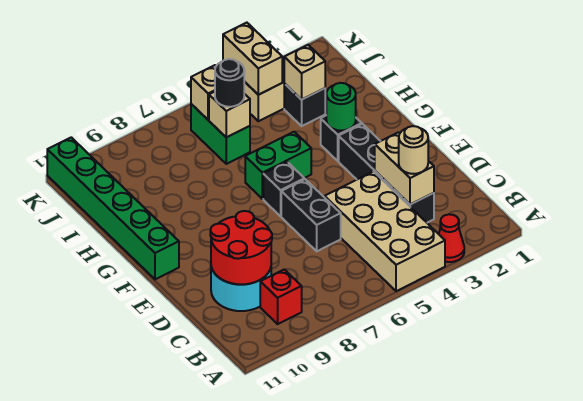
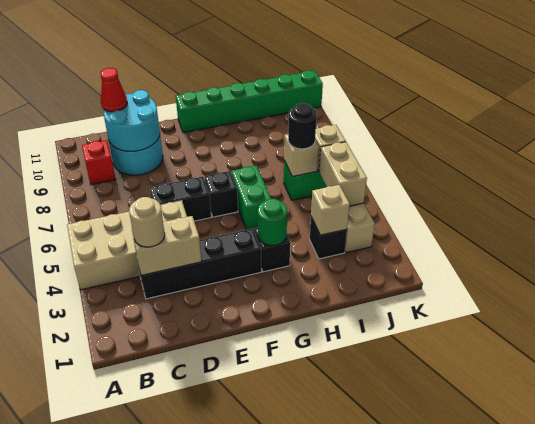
red cone A3 level 1 -> red cone C10 level 3
red round brick C9:D10 level 2 -> cyan round brick C9:D10 level 2
tan brick J4:K4 level 2 -> tan brick J4:J5 level 2

